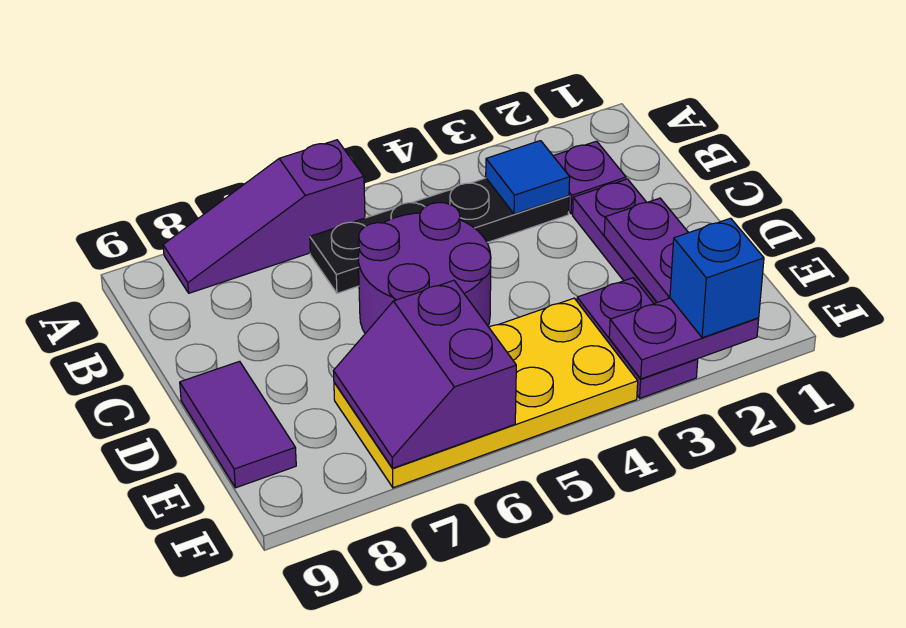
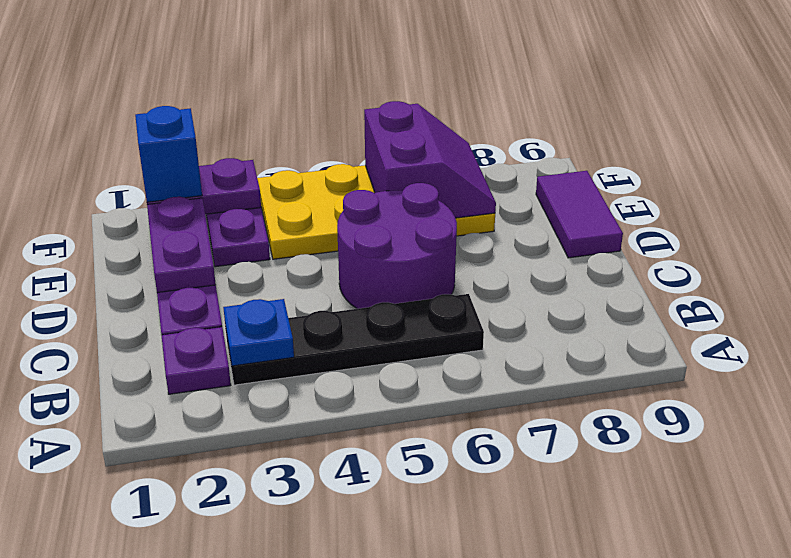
purple slope A6:A8 level 1 top 6 -> none
blue tile B3 level 2 -> blue plate B3 level 2

